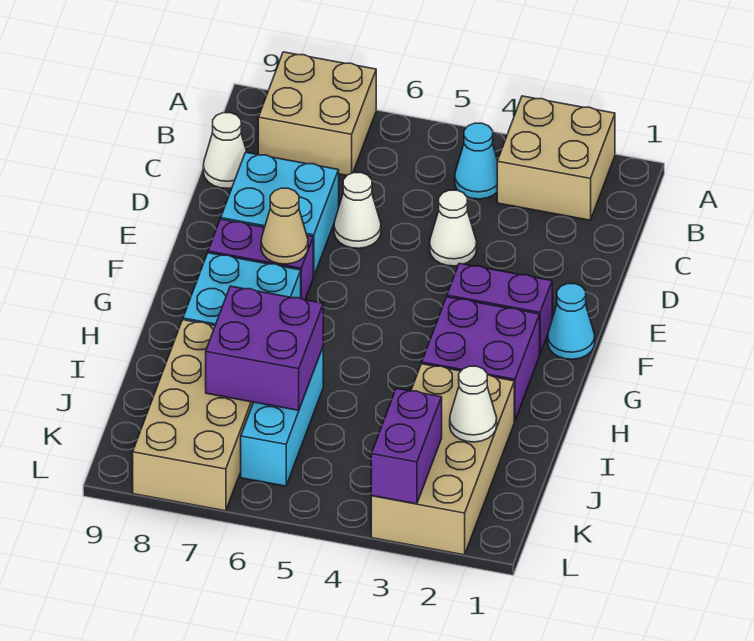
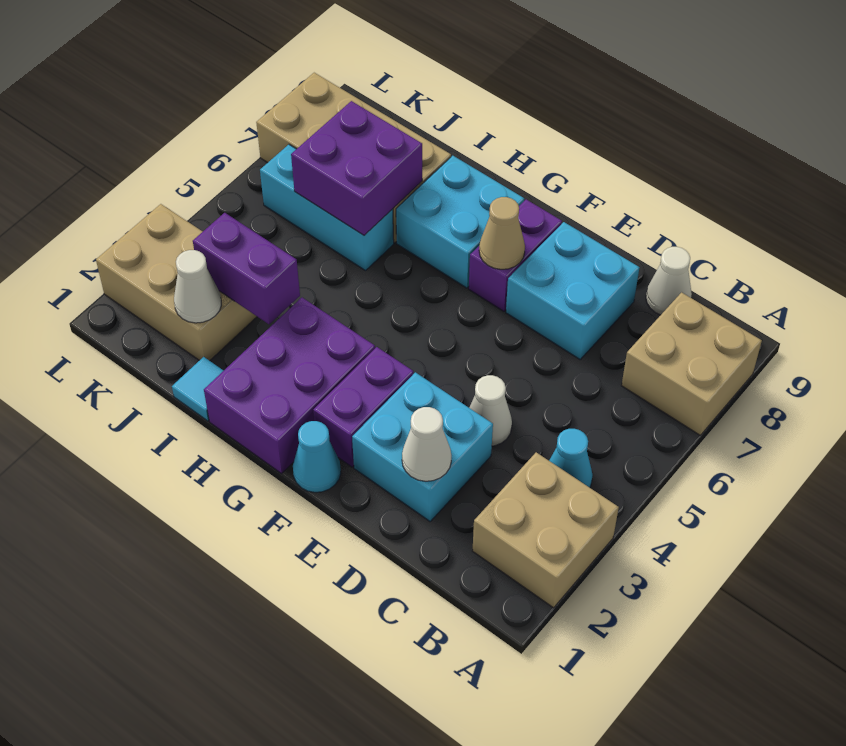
none -> cyan brick D2:E3 level 1
white cone D6 level 1 -> white cone D2 level 2
purple brick G2:H3 level 1 -> purple brick G1:H3 level 1
none -> cyan tile I1 level 1
tan brick I2:L3 level 1 -> tan brick J2:L3 level 1
purple brick K3:L3 level 2 -> purple brick I3:J3 level 2

